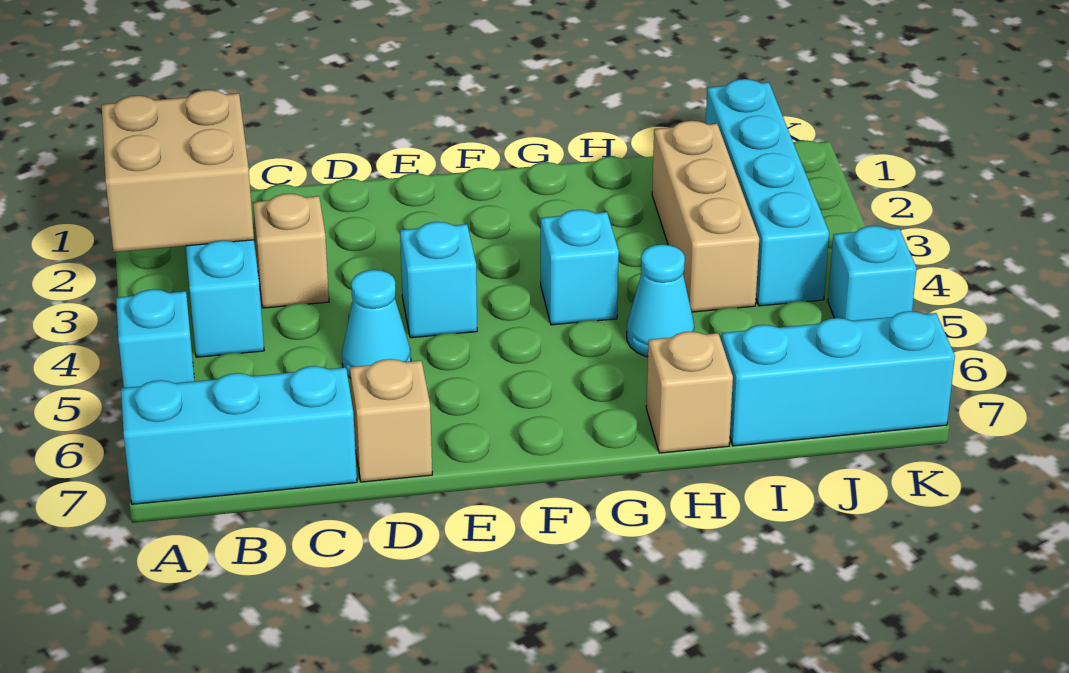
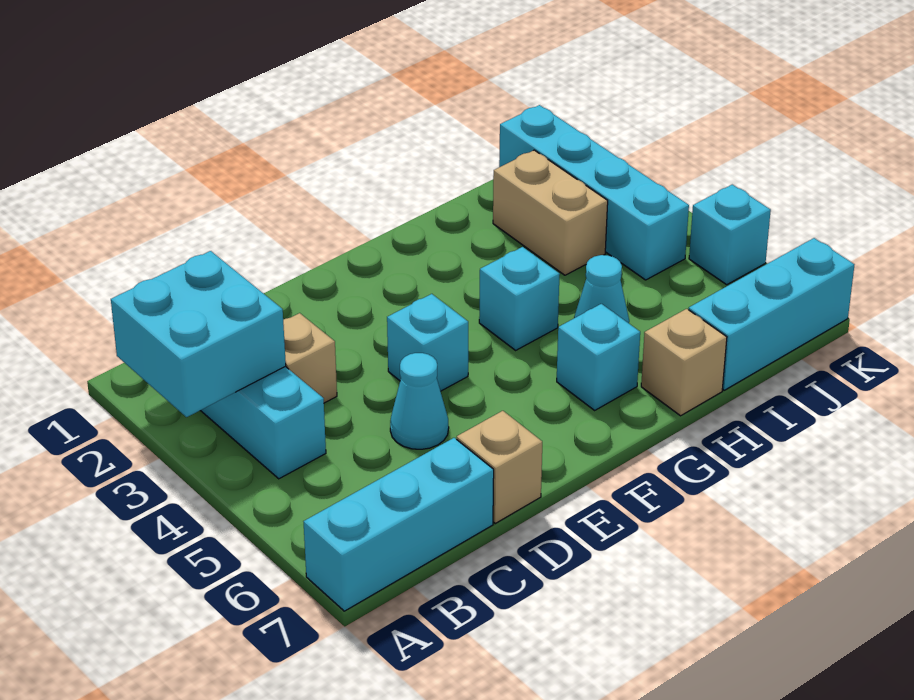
tan brick A2:B3 level 2 -> cyan brick A2:B3 level 2
cyan brick A5 level 1 -> cyan brick G6 level 1
tan brick I2:I4 level 1 -> tan brick I2:I3 level 1

